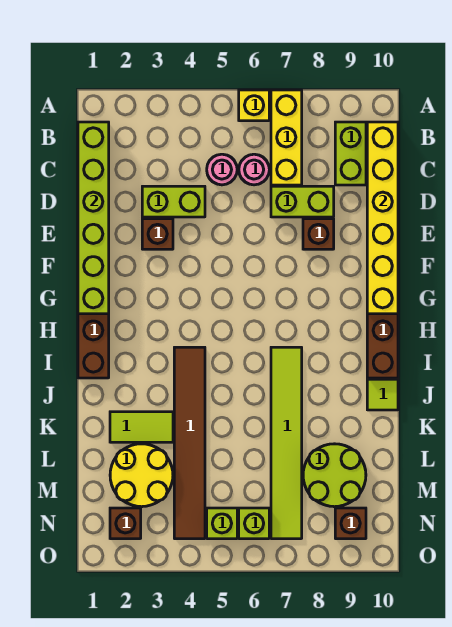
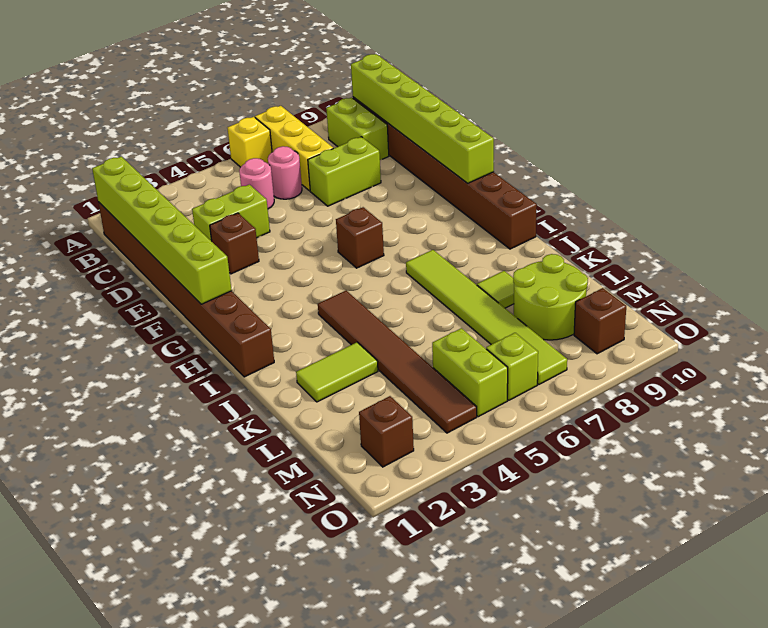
yellow brick B10:G10 level 2 -> lime brick B10:G10 level 2
brown brick E8 level 1 -> brown brick G6 level 1
lime tile J10 level 1 -> lime tile K8 level 1
yellow round brick L2:M3 level 1 -> none
lime brick N5 level 1 -> lime brick M5:N5 level 1

